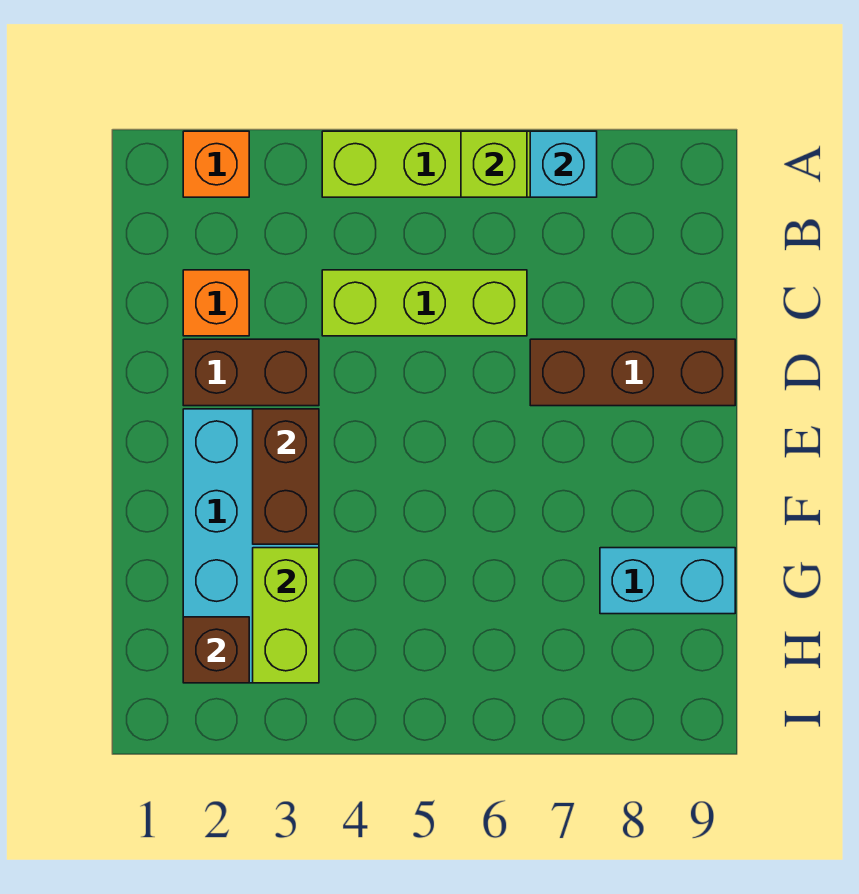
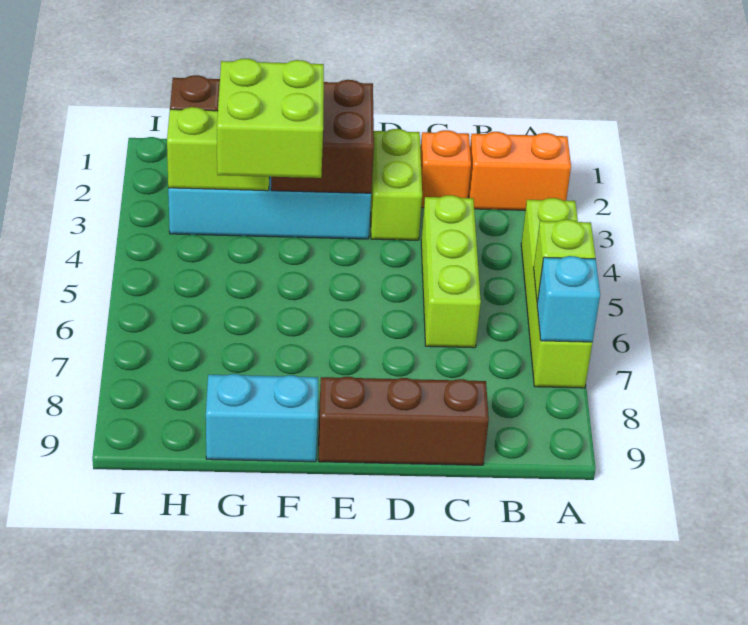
orange brick A2 level 1 -> orange brick A2:B2 level 1
brown brick D2:D3 level 1 -> lime brick D2:D3 level 1
brown brick D7:D9 level 1 -> brown brick C9:E9 level 1
brown brick E3:F3 level 2 -> brown brick E2:F3 level 2
none -> lime brick F3:G4 level 3
cyan brick G8:G9 level 1 -> cyan brick F9:G9 level 1

